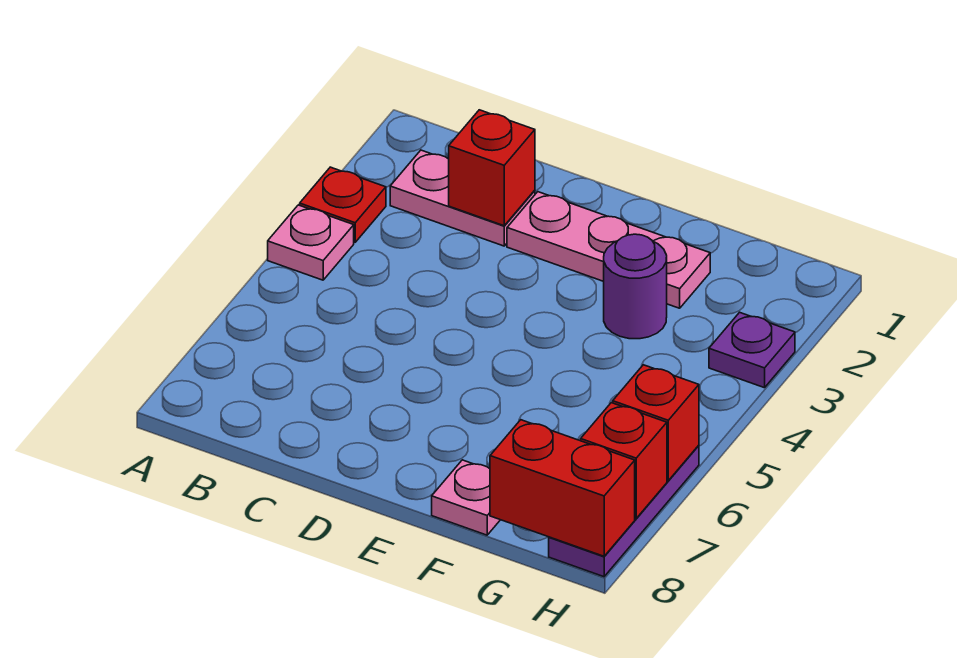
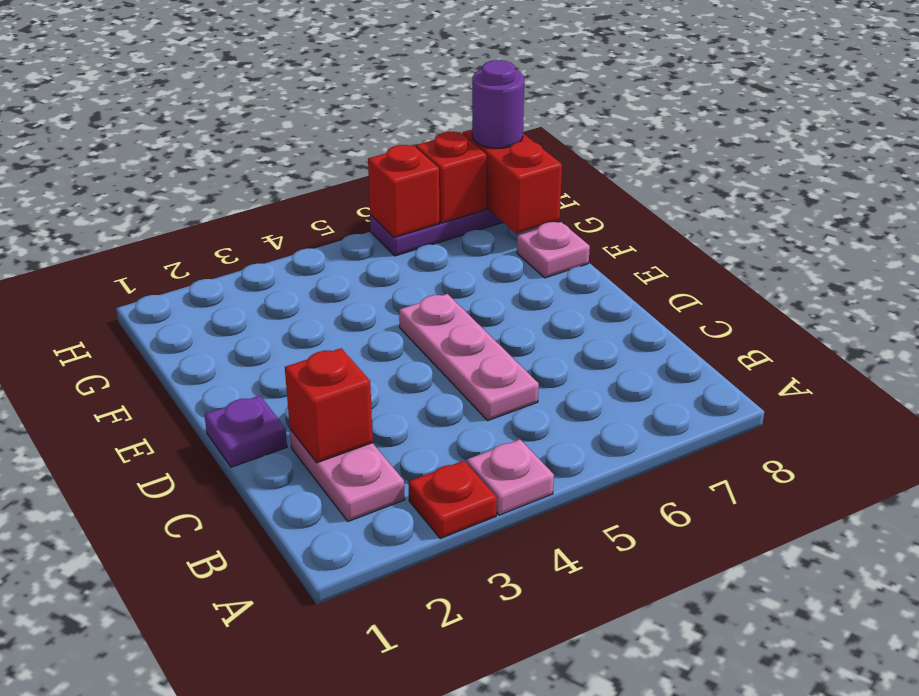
pink plate D2:F2 level 1 -> pink plate C5:E5 level 1
purple round brick F3 level 1 -> purple round brick H8 level 3
purple plate H3 level 1 -> purple plate D1 level 1

